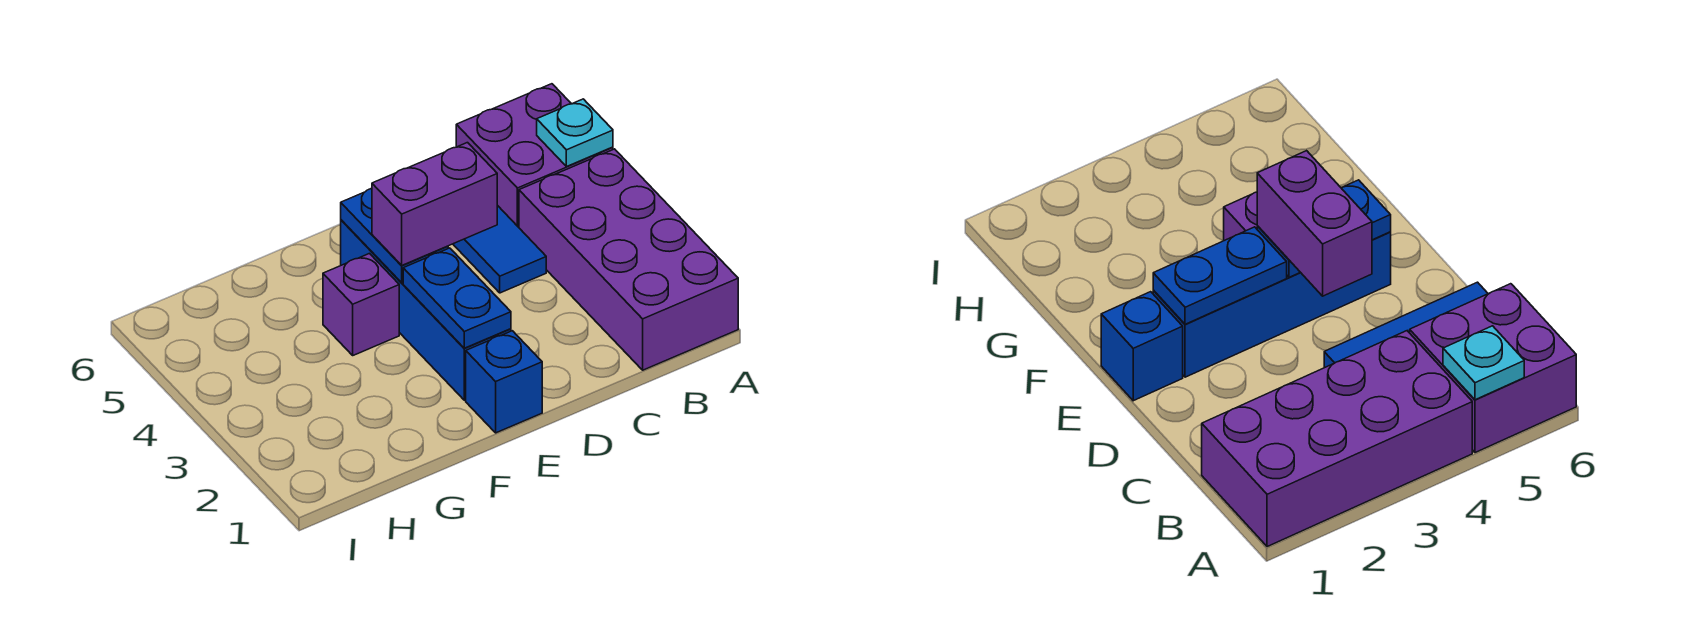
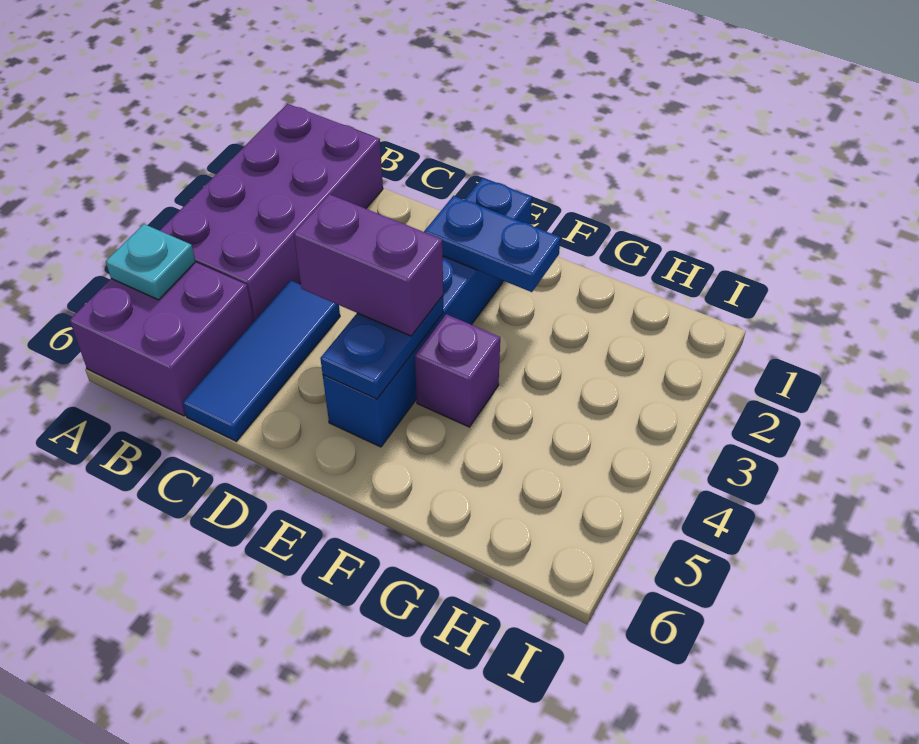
blue plate E2:E3 level 2 -> blue plate E2:F2 level 2

